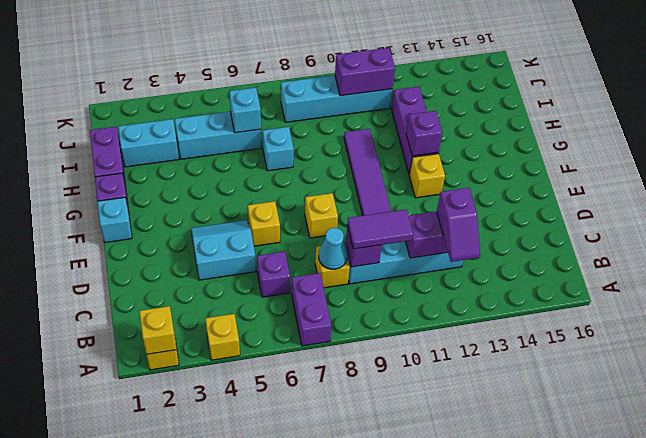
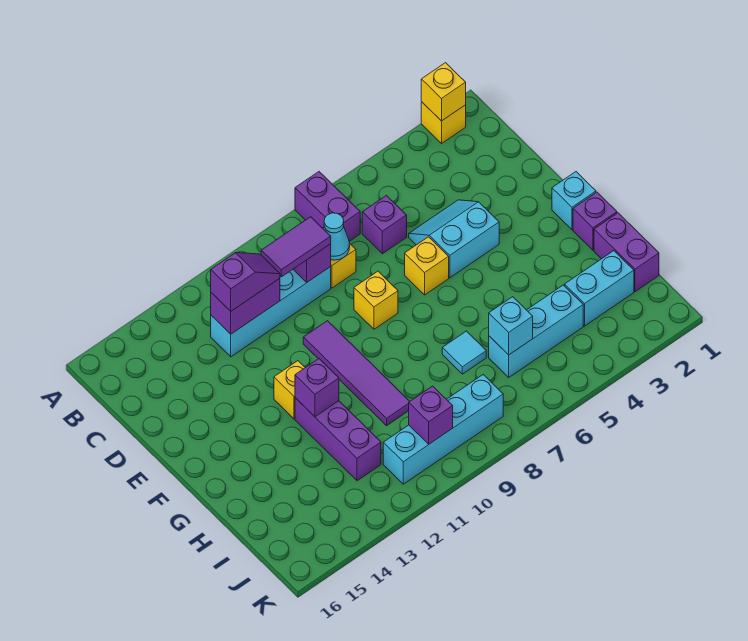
yellow brick A4 level 1 -> none
purple slope B12:C12 level 3 top C -> purple slope C11:C12 level 3 top 12
cyan slope D4:E5 level 1 top D -> cyan slope D4:E5 level 1 top E
cyan brick H7 level 1 -> cyan tile H7 level 1
purple brick J10:J11 level 2 -> purple brick J10 level 2

